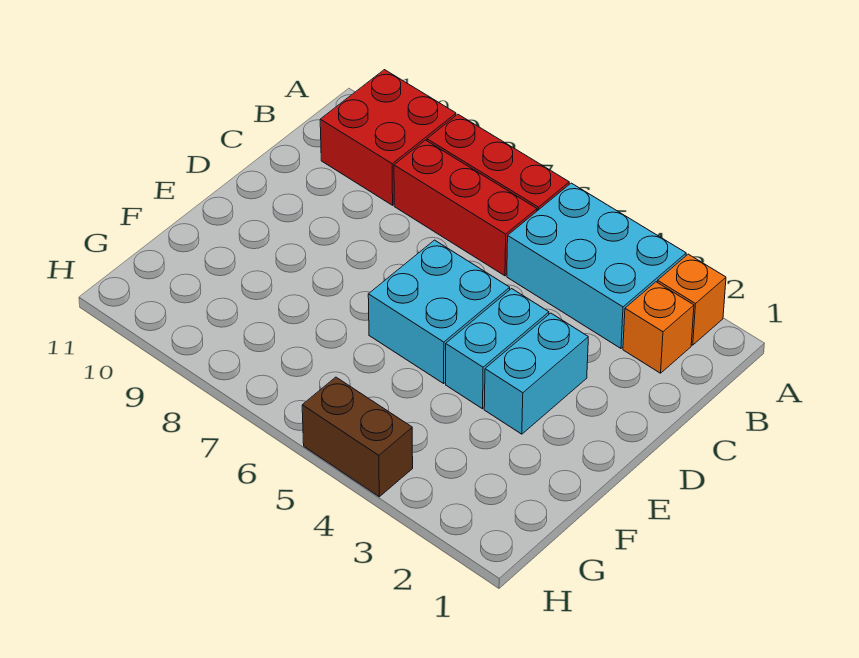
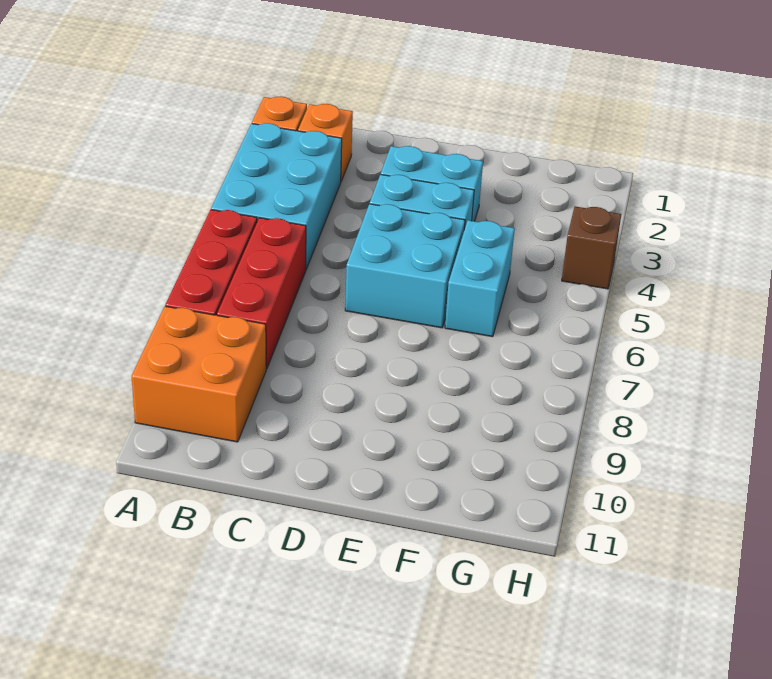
red brick A9:B10 level 1 -> orange brick A9:B10 level 1
none -> cyan brick F5:F6 level 1
brown brick H4:H5 level 1 -> brown brick H4 level 1

